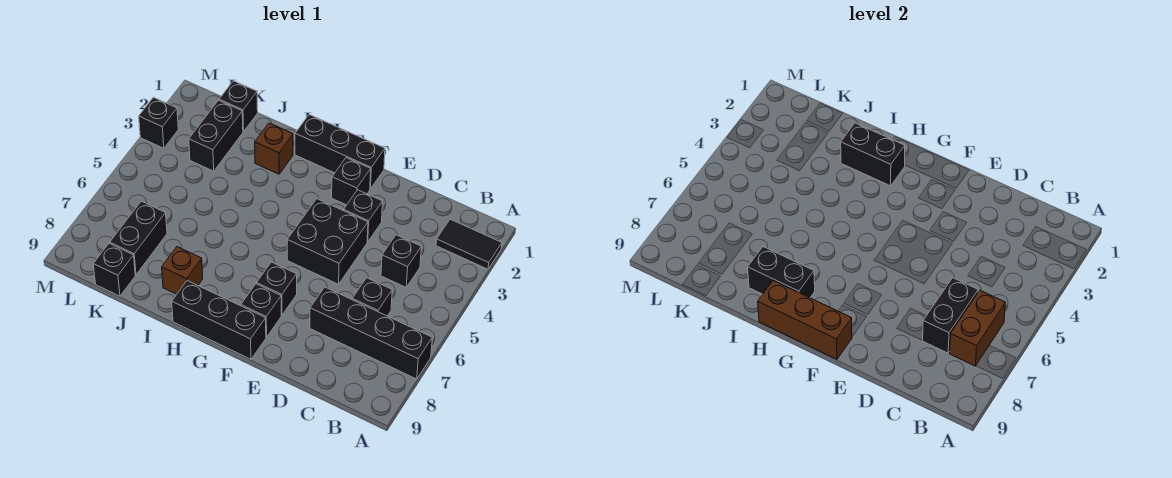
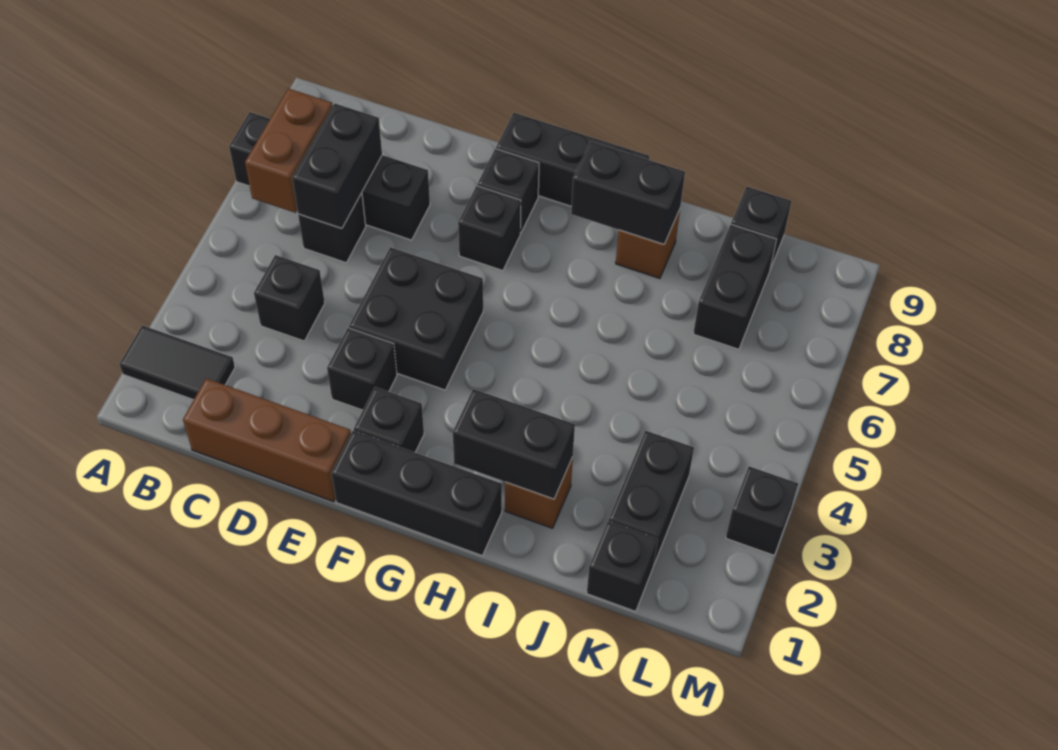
brown brick F9:H9 level 2 -> brown brick C1:E1 level 1

